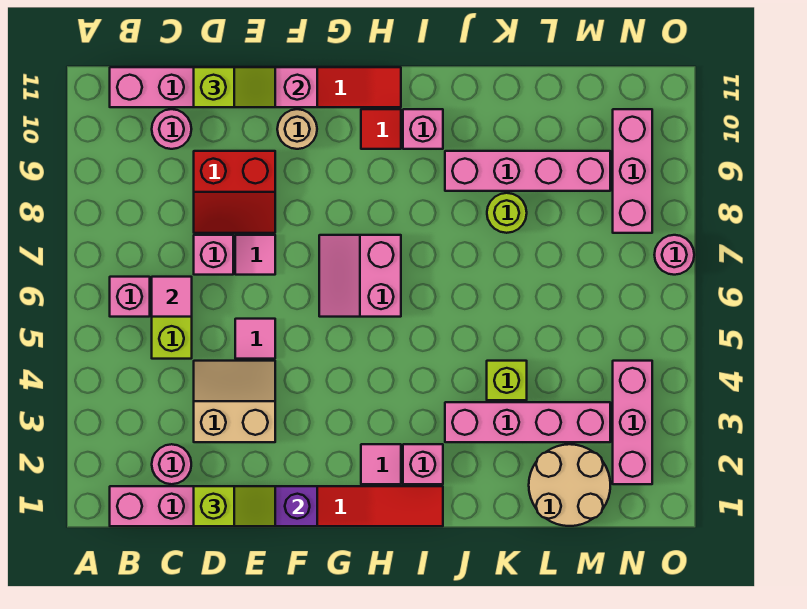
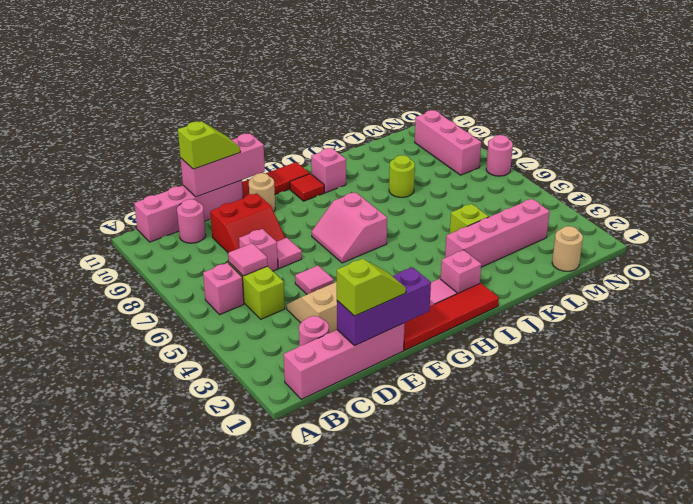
pink brick J9:M9 level 1 -> none
tan round brick L1:M2 level 1 -> tan round brick M1 level 1
pink brick N2:N4 level 1 -> none

